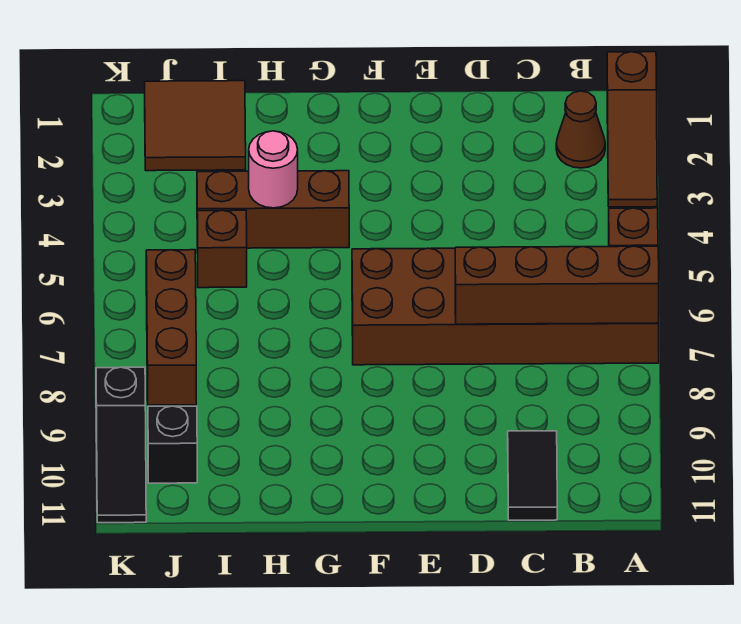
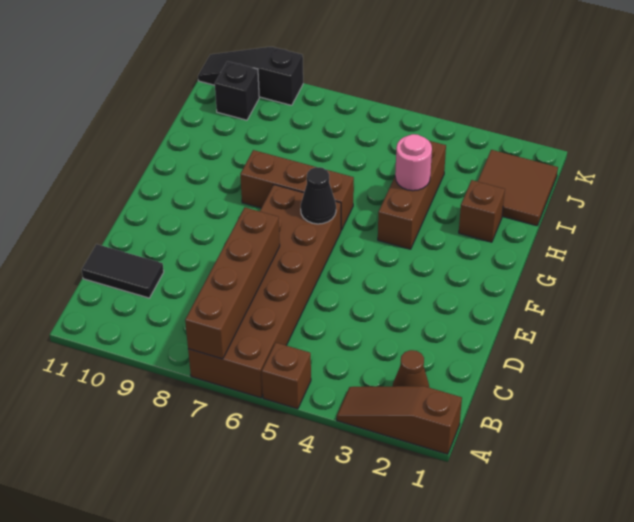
none -> black cone F6 level 2
brown brick I5 level 1 -> brown brick H2 level 1
brown brick J6:J8 level 1 -> brown brick G6:G8 level 1

